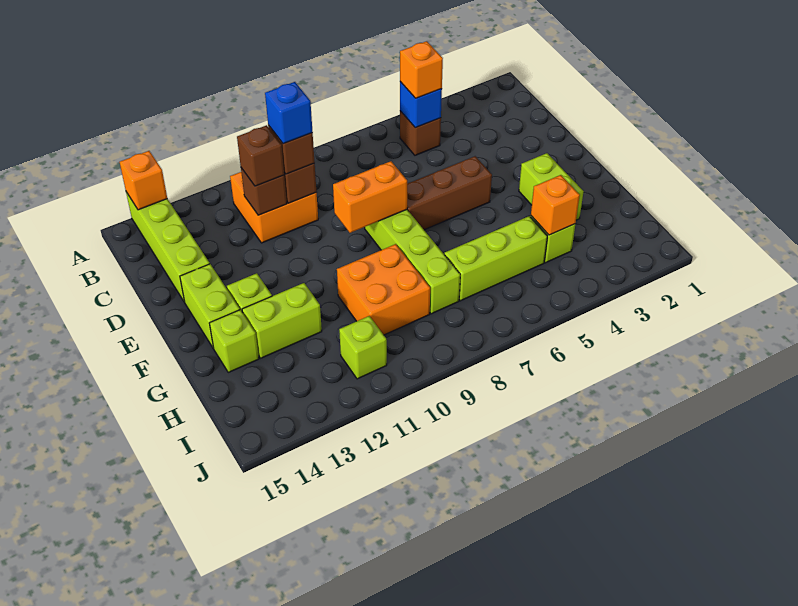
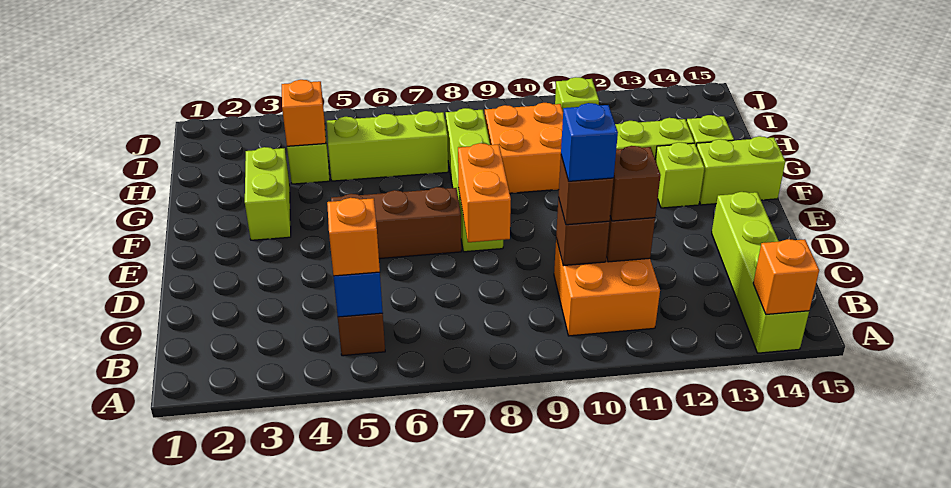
orange brick E8:E9 level 2 -> orange brick D8:E8 level 2
lime brick E14:F14 level 1 -> lime brick F14:F15 level 1

